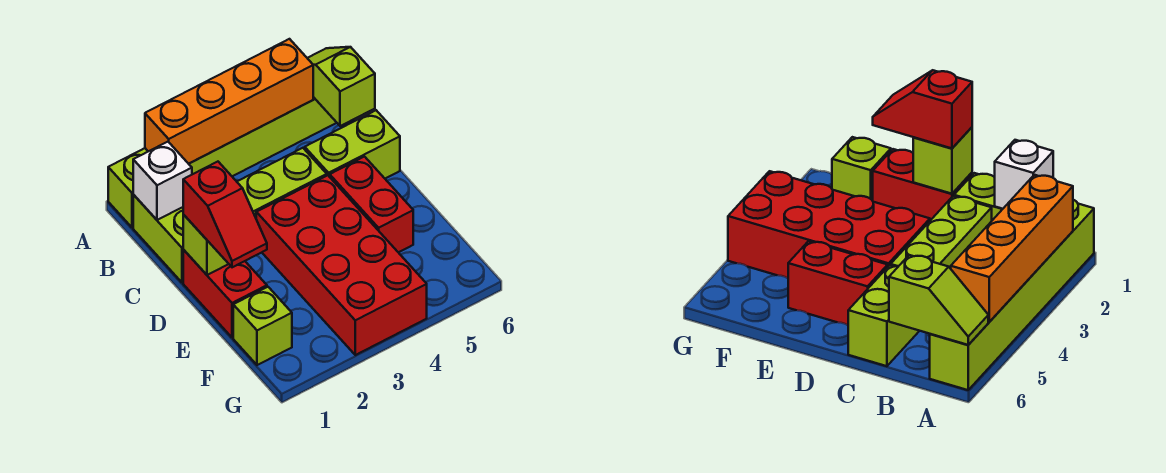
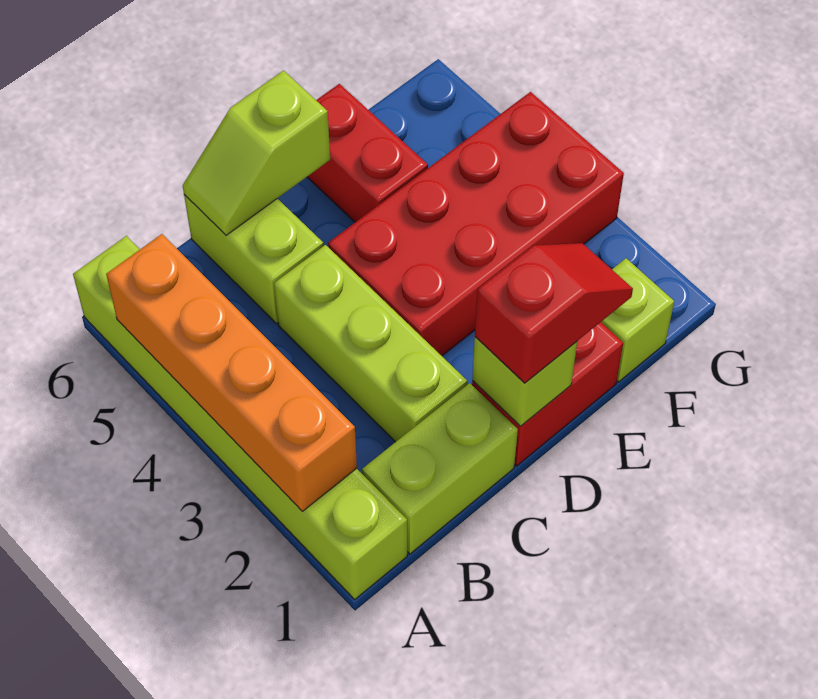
lime slope A6:B6 level 2 top B -> lime slope C6:D6 level 2 top D
white brick B1 level 2 -> none
red brick D5:E5 level 1 -> red brick E5:E6 level 1

